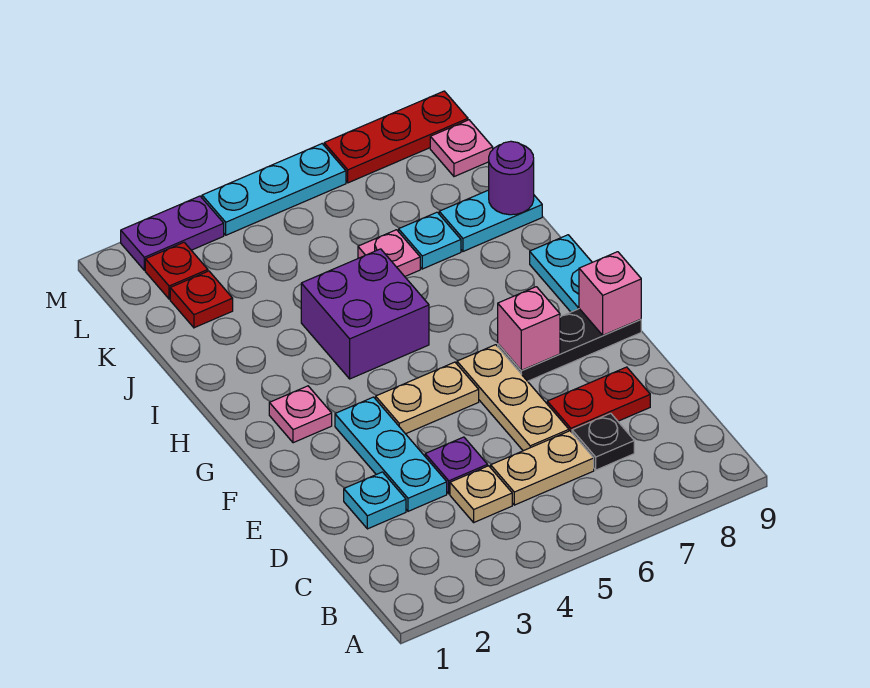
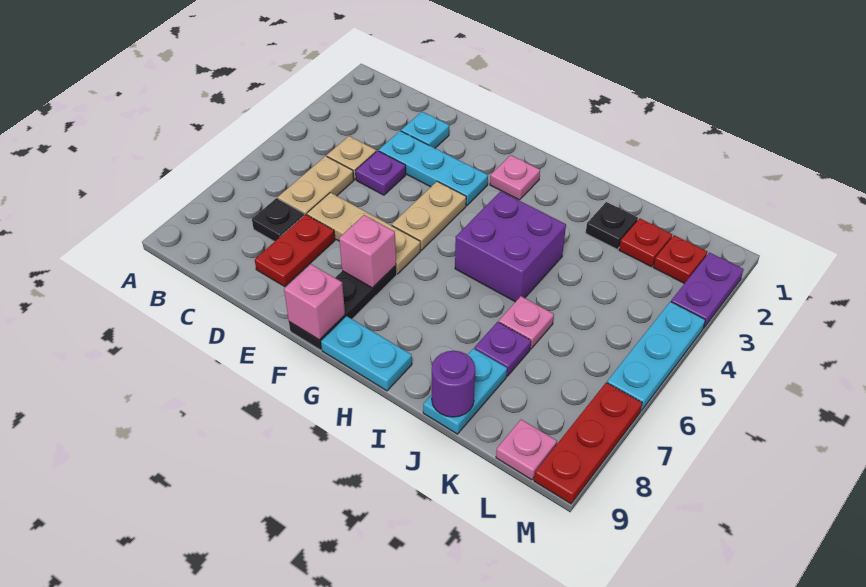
none -> black plate J2 level 1
cyan plate J7 level 1 -> purple plate J7 level 1

